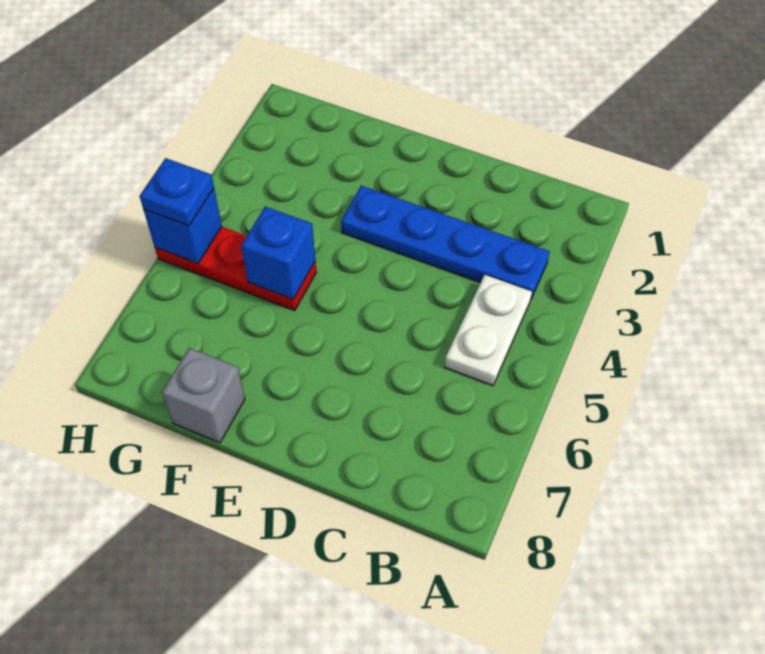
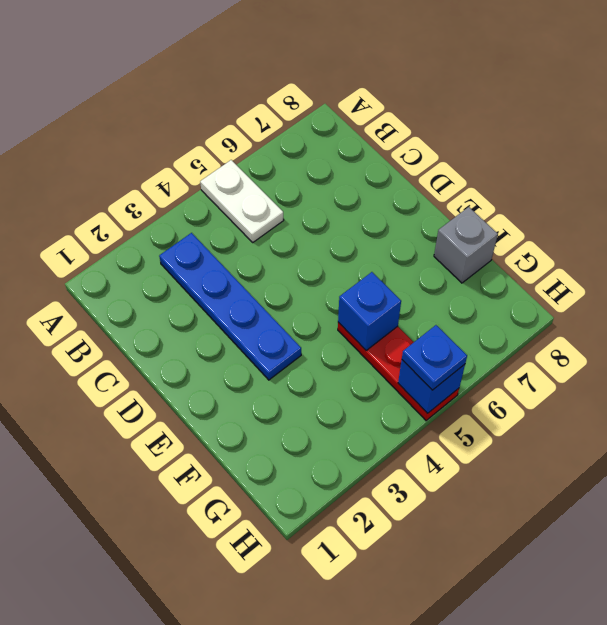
white plate B4:B5 level 1 -> white plate A5:B5 level 1

